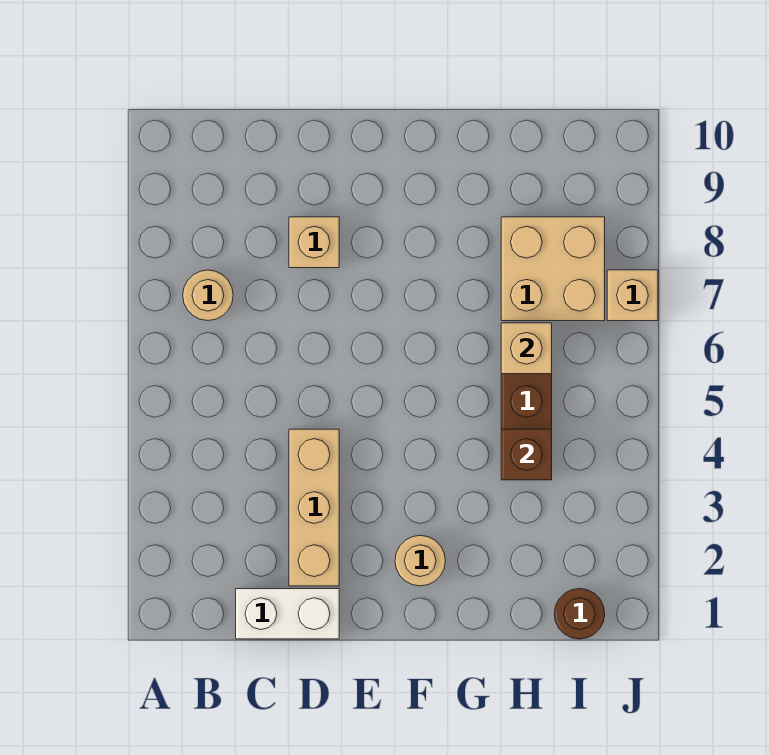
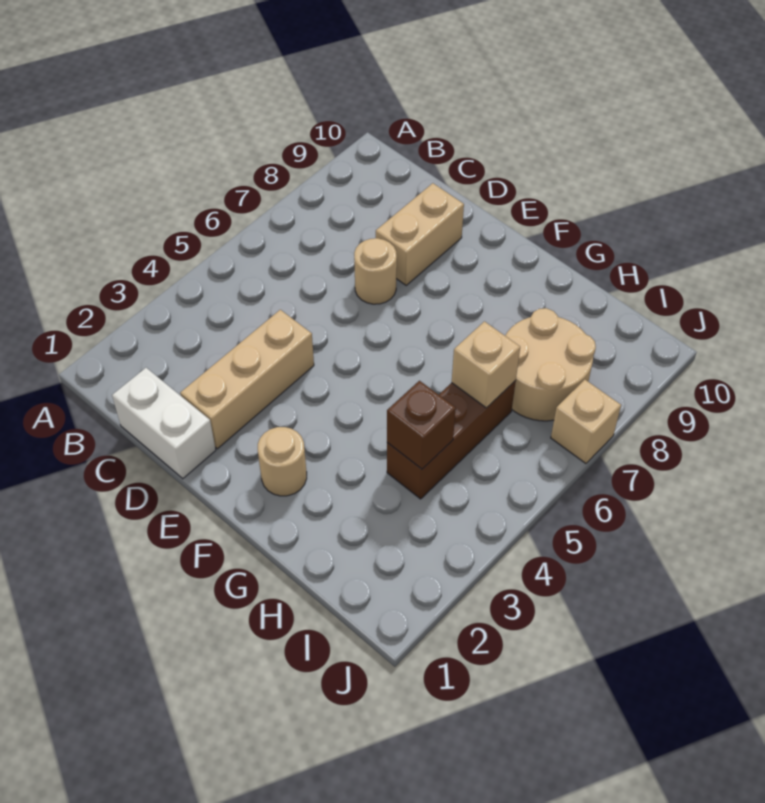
tan round brick B7 level 1 -> tan round brick D7 level 1
tan brick D8 level 1 -> tan brick D8:D9 level 1
tan brick H7:I8 level 1 -> tan round brick H7:I8 level 1
brown round brick I1 level 1 -> none

